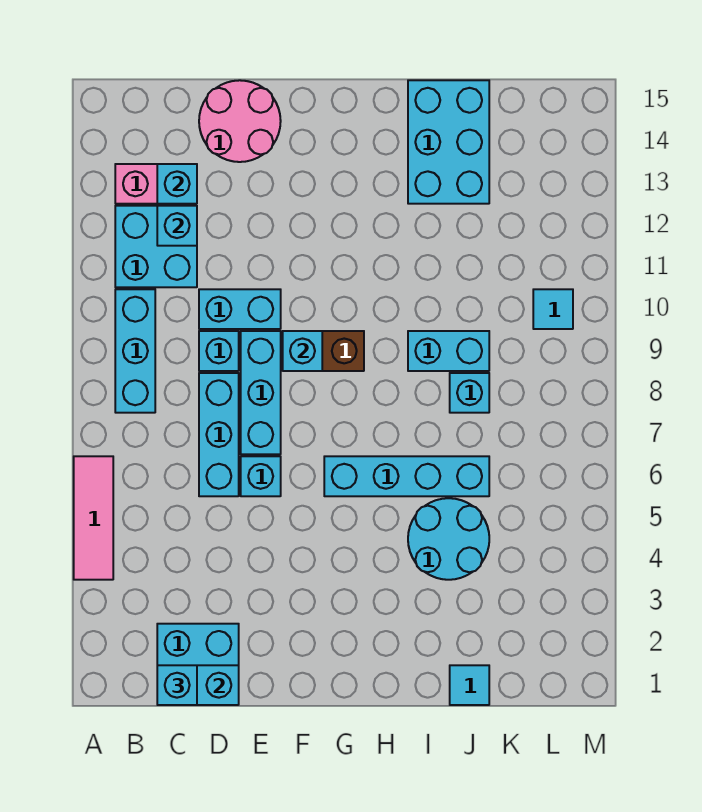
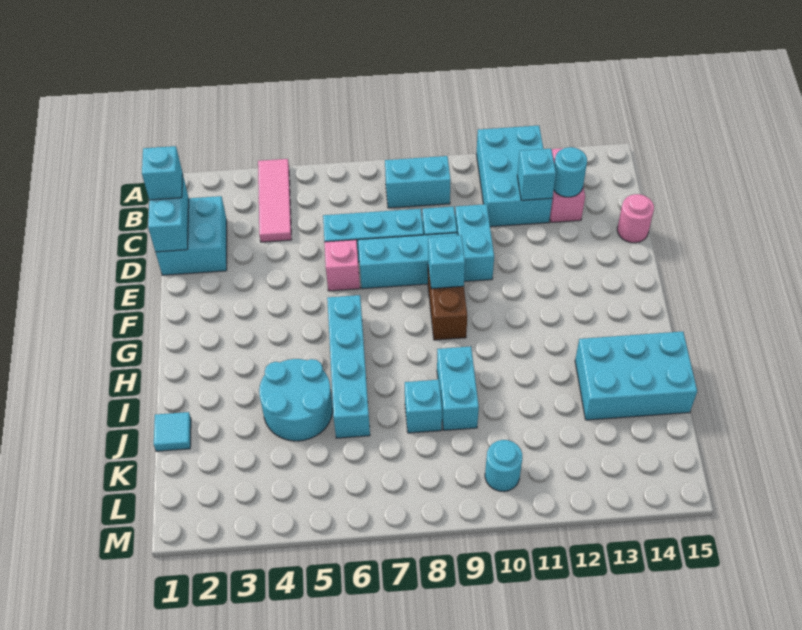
pink tile A4:A6 level 1 -> pink tile A4:C4 level 1
cyan brick B8:B10 level 1 -> cyan brick B8:B9 level 1
cyan brick B11:C12 level 1 -> cyan brick A11:C12 level 1
cyan brick C13 level 2 -> cyan round brick C13 level 2
pink round brick D14:E15 level 1 -> pink round brick D15 level 1
cyan brick E6 level 1 -> pink brick E6 level 1
cyan tile L10 level 1 -> cyan round brick L10 level 1

